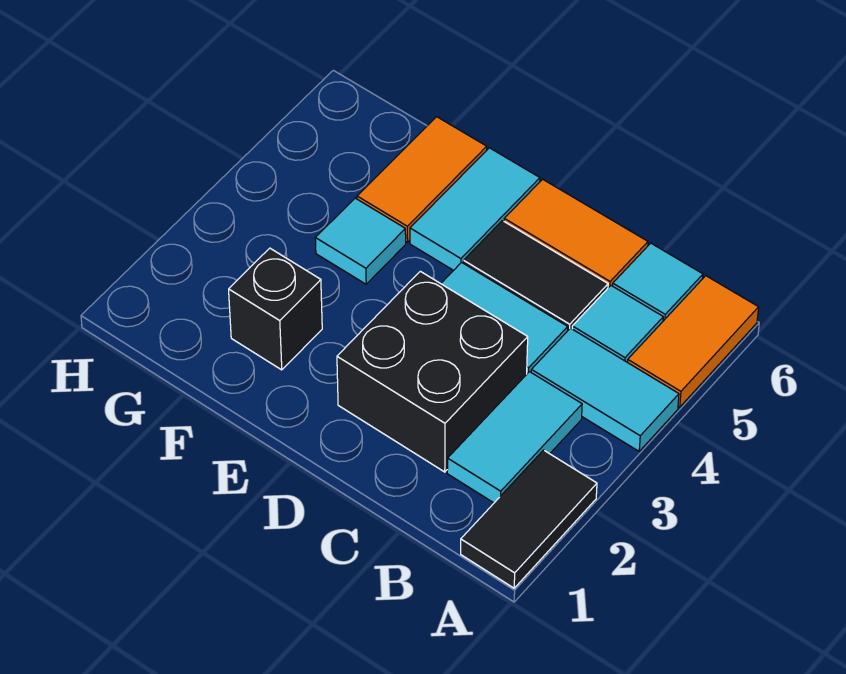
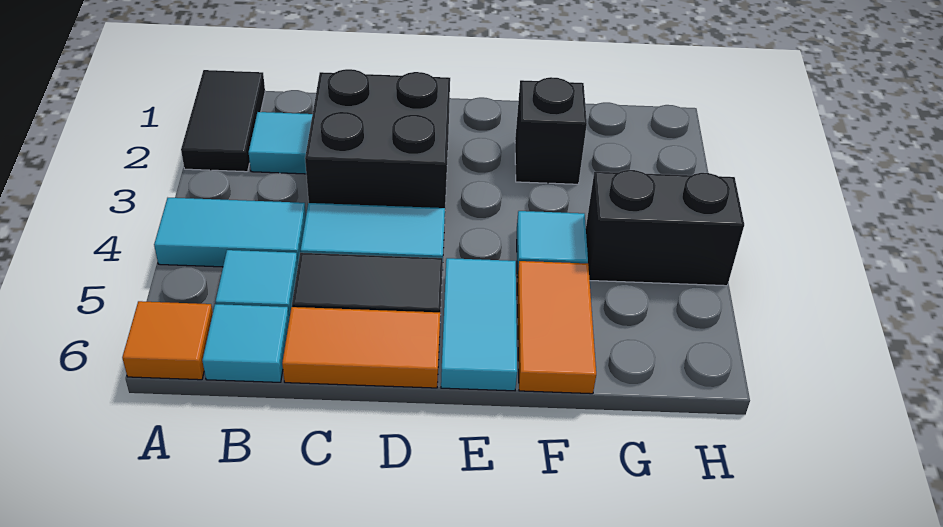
orange tile A5:A6 level 1 -> orange tile A6 level 1
cyan tile B2:B3 level 1 -> cyan tile B2 level 1
none -> black brick G4:H4 level 1

